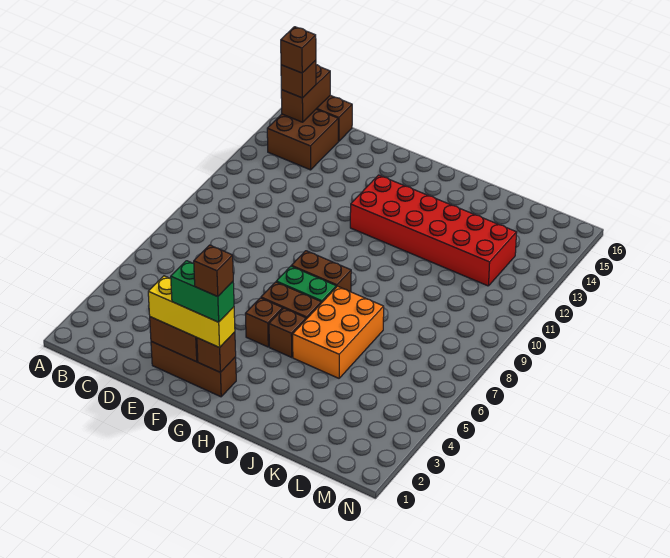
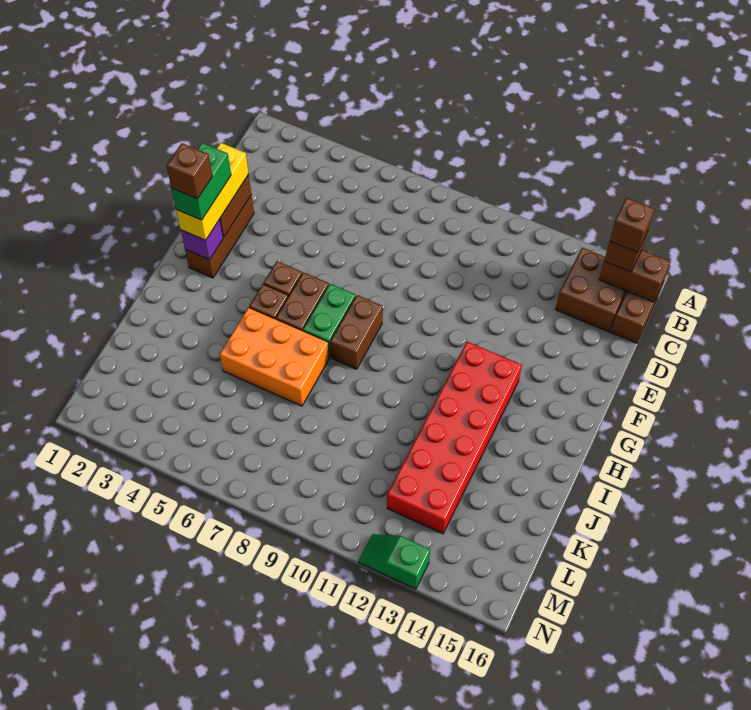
brown brick G2 level 2 -> purple brick G2 level 2
none -> green slope N12:N13 level 1 top 13

